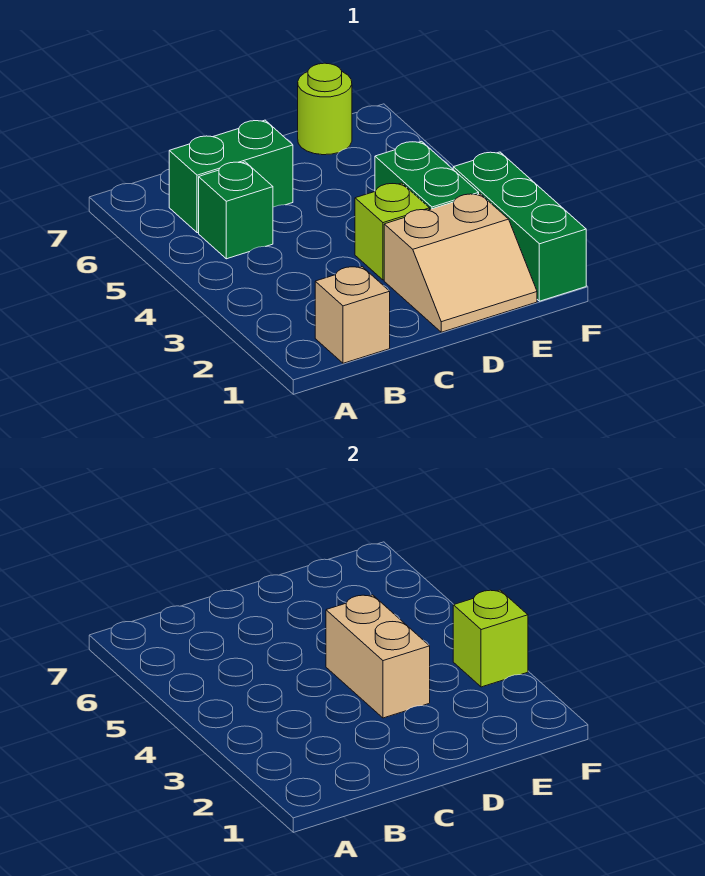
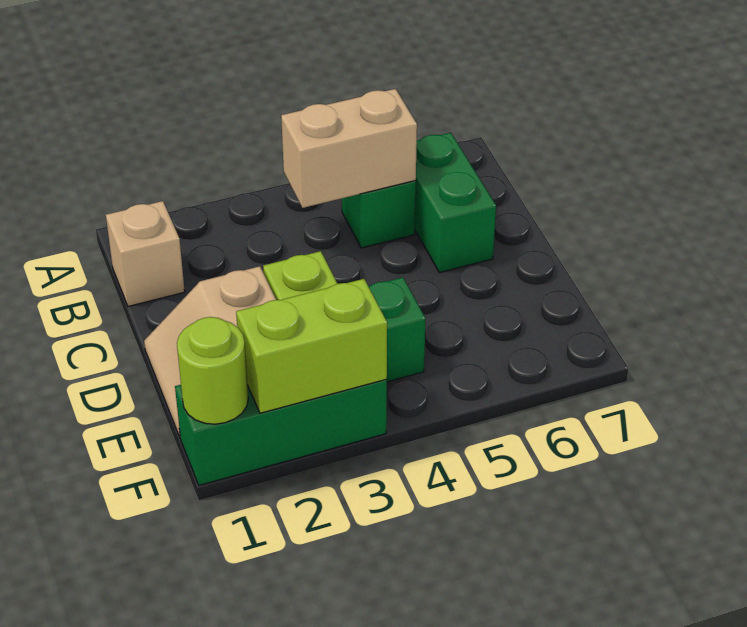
tan brick D3:D4 level 2 -> tan brick B4:B5 level 2
lime round brick E7 level 1 -> lime round brick F1 level 2
lime brick F3 level 2 -> lime brick F2:F3 level 2

